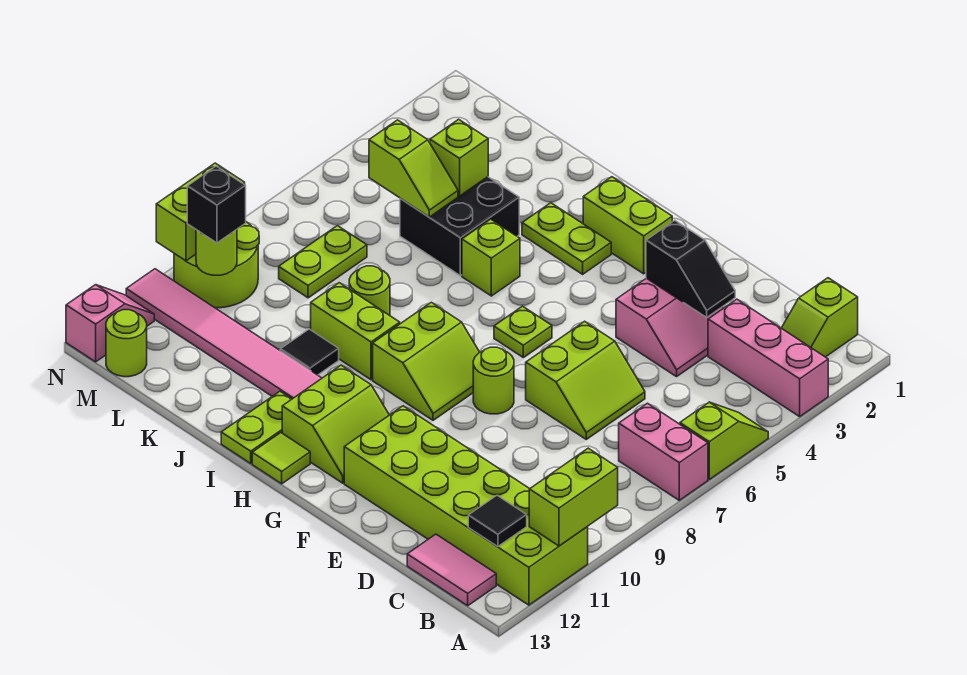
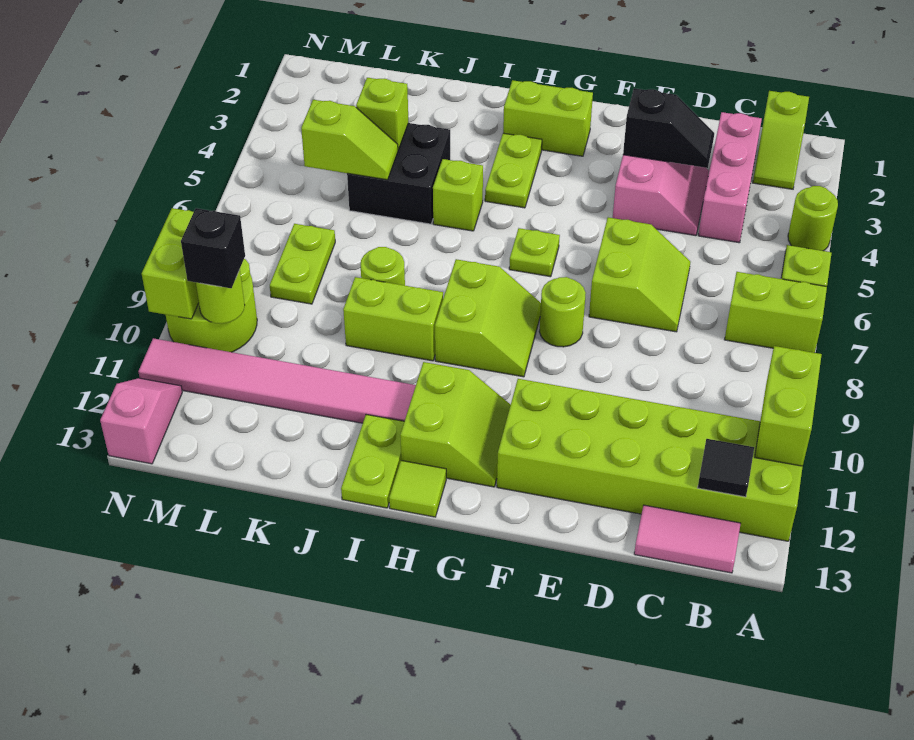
pink brick A3:C3 level 1 -> pink brick C2:C4 level 1
pink brick A7:B7 level 1 -> lime brick A7:B7 level 1
lime plate H3:I3 level 1 -> lime plate H3:H4 level 1
black tile J10 level 1 -> none
lime round brick M13 level 1 -> lime round brick A4 level 1

